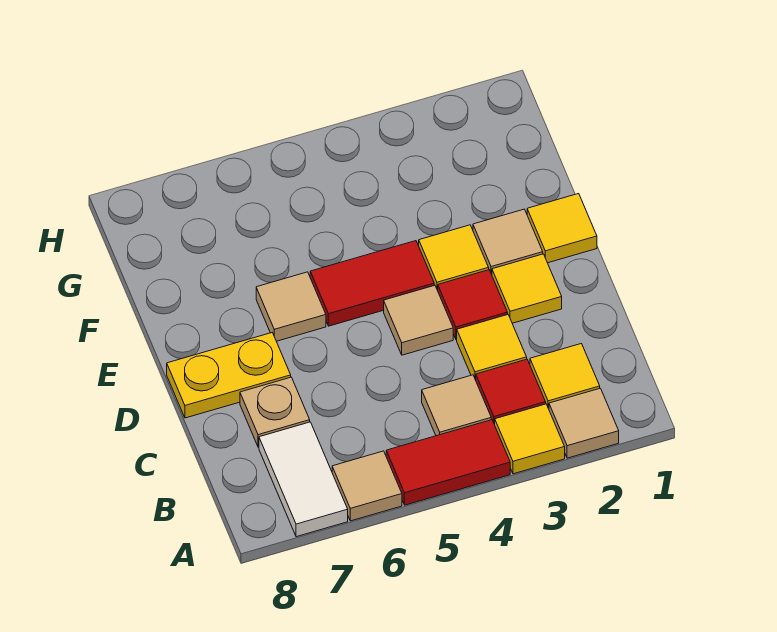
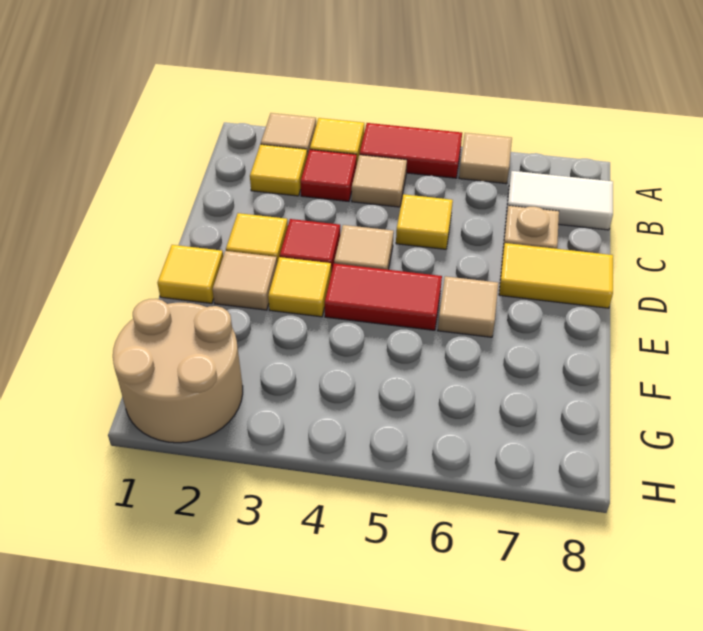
white tile A7:B7 level 1 -> white tile B7:B8 level 1
yellow tile C3 level 1 -> yellow tile C5 level 1
yellow plate D7:D8 level 1 -> yellow tile D7:D8 level 1
none -> tan round brick G1:H2 level 1

